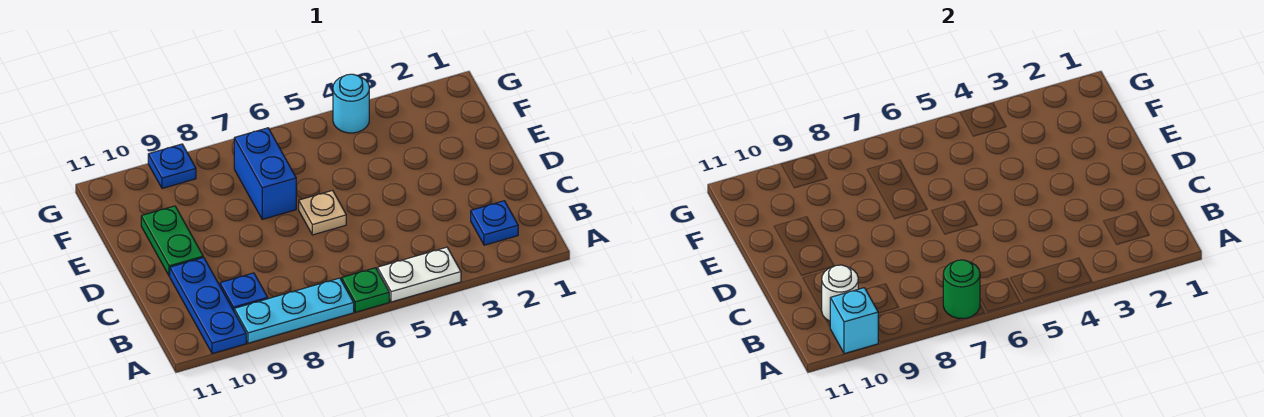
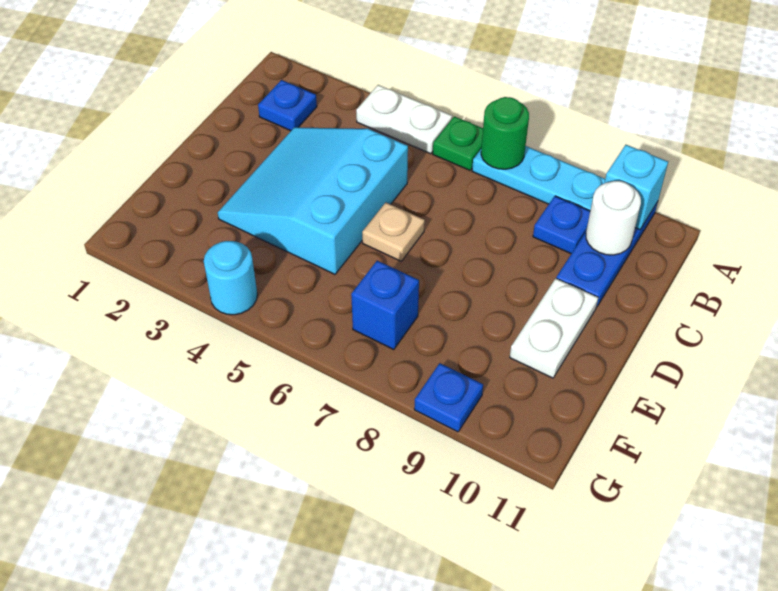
none -> cyan slope C3:E5 level 1 top 5
green plate D10:E10 level 1 -> white plate D10:E10 level 1
blue brick E7:F7 level 1 -> blue brick F7 level 1

